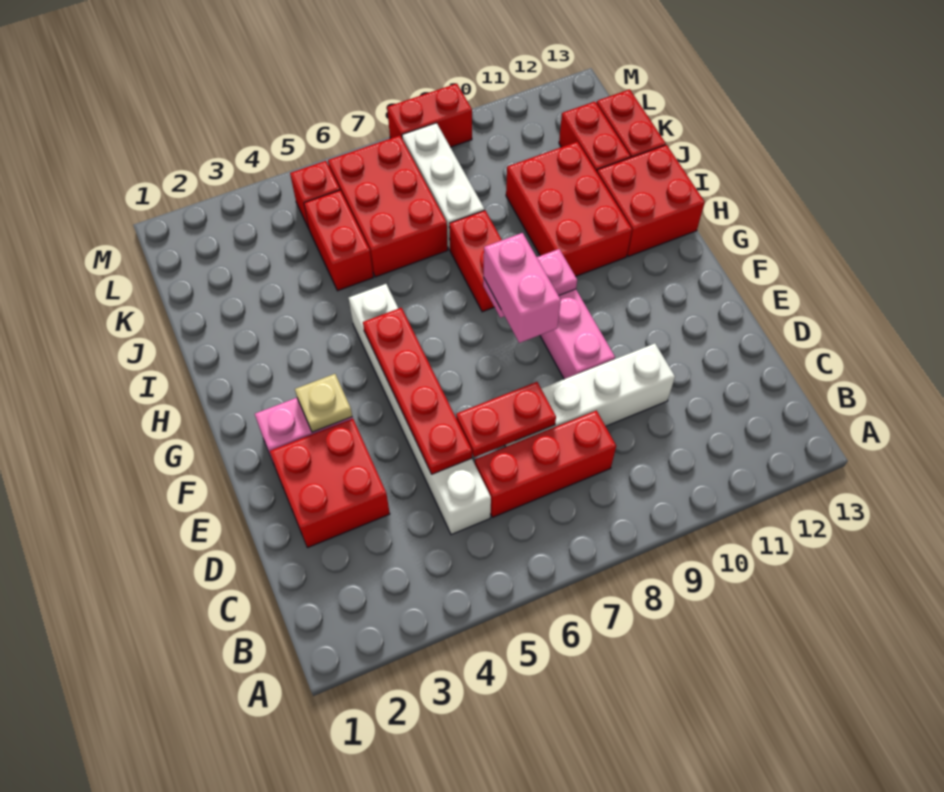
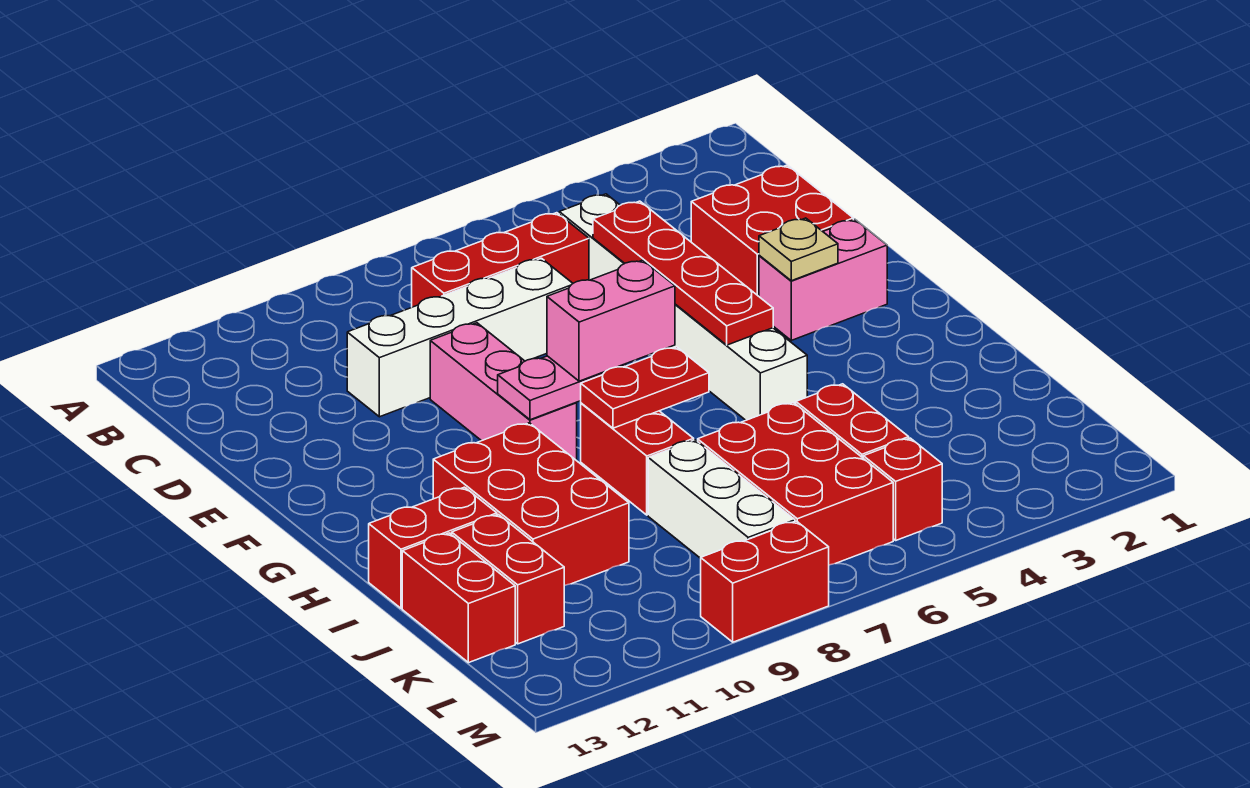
red plate D6:D7 level 2 -> red plate H7:H8 level 2
pink brick F8:G8 level 3 -> pink brick G7:G8 level 3
red brick H12:I13 level 1 -> red brick I12:I13 level 1

